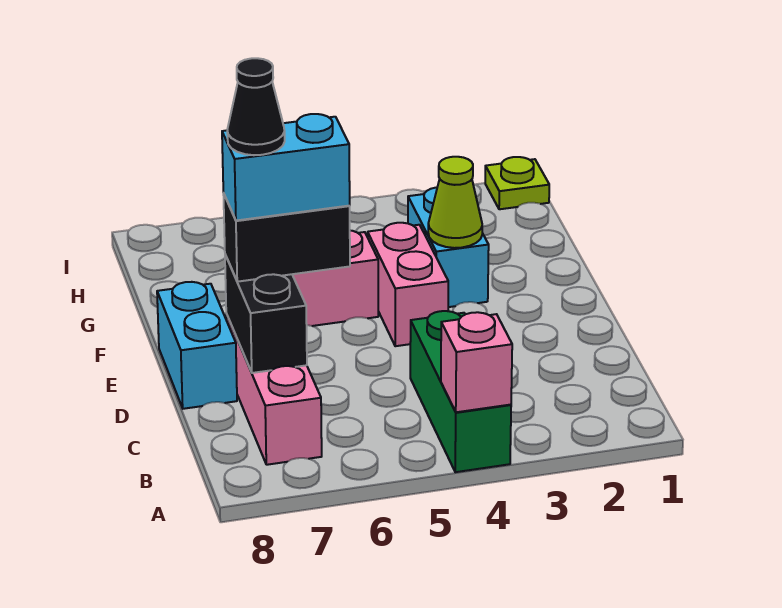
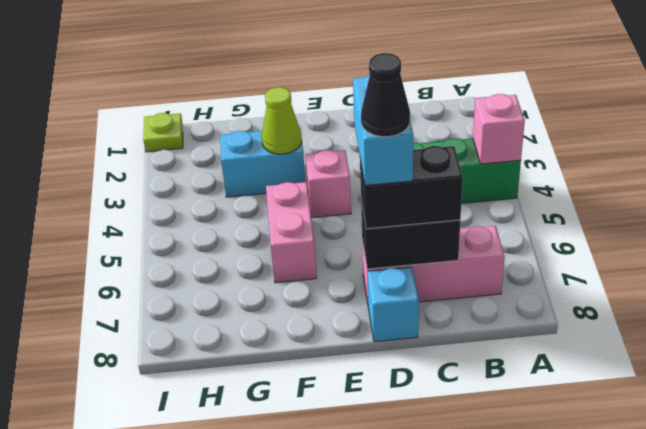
black brick D6:D7 level 3 -> black brick C7:D7 level 3
cyan brick D8:E8 level 1 -> cyan brick D8 level 1
pink brick E4:F4 level 1 -> pink brick E4 level 1

